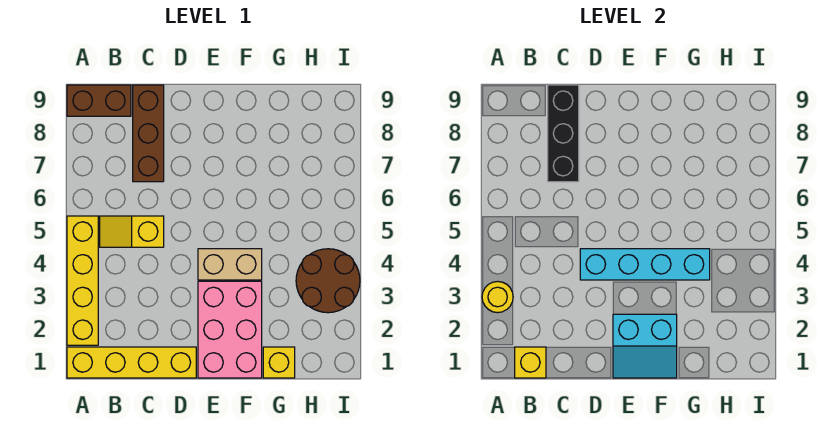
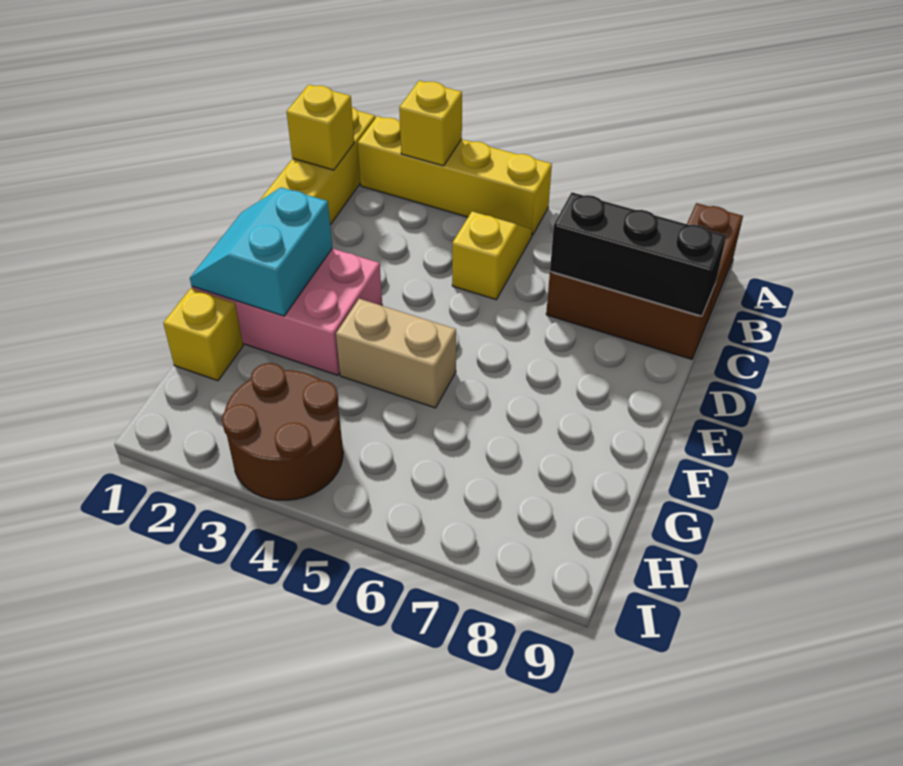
yellow round brick A3 level 2 -> yellow brick A3 level 2
cyan brick D4:G4 level 2 -> none
tan brick E4:F4 level 1 -> tan brick F4:F5 level 1

